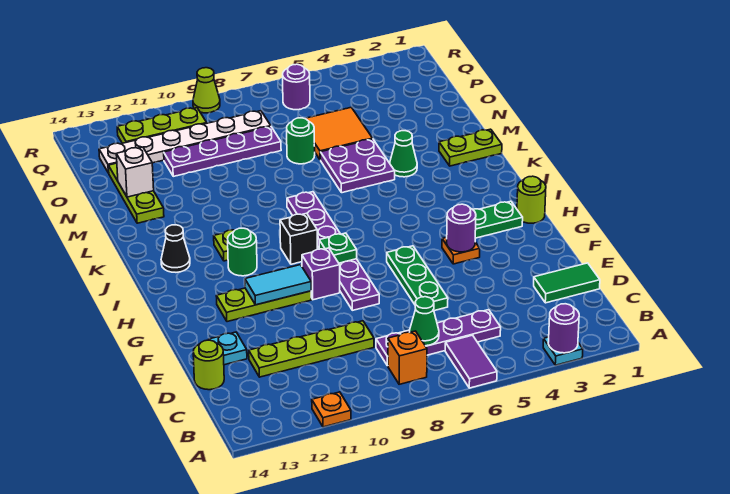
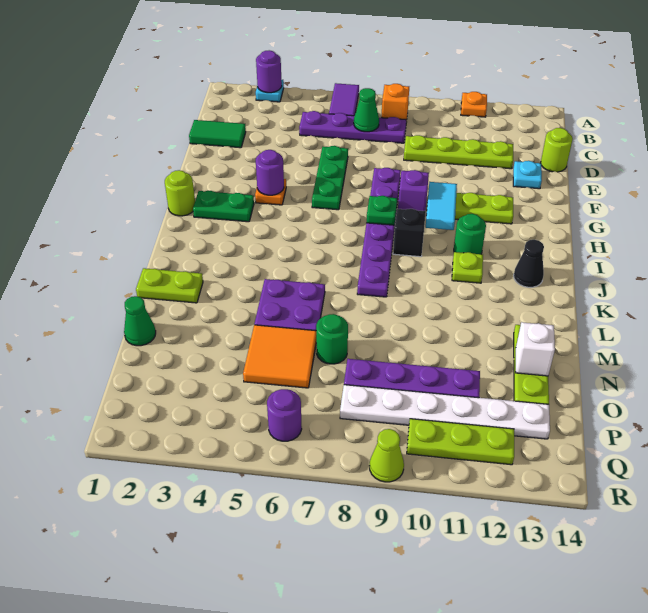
cyan tile G10:G11 level 2 -> cyan tile G10:H10 level 2
green cone L4 level 1 -> green cone N1 level 1

